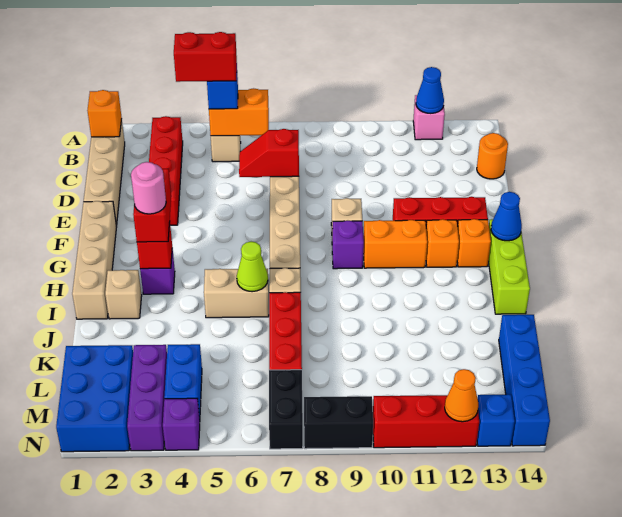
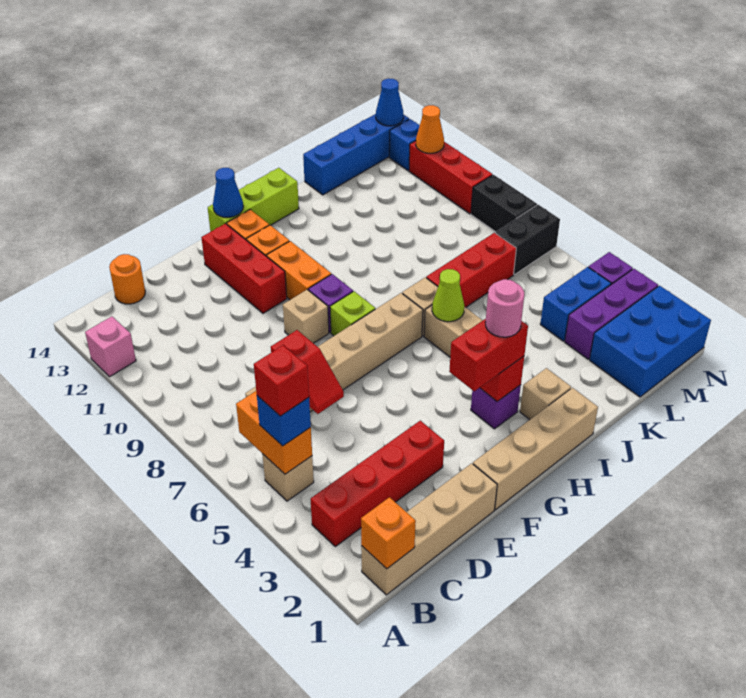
blue cone A12 level 2 -> blue cone N14 level 2
red brick B4:B5 level 4 -> red brick B5 level 4
none -> lime brick G8 level 1

